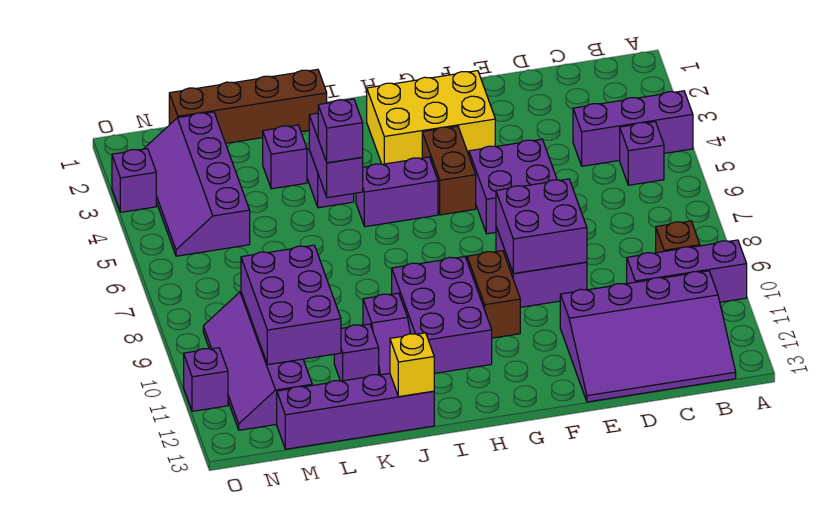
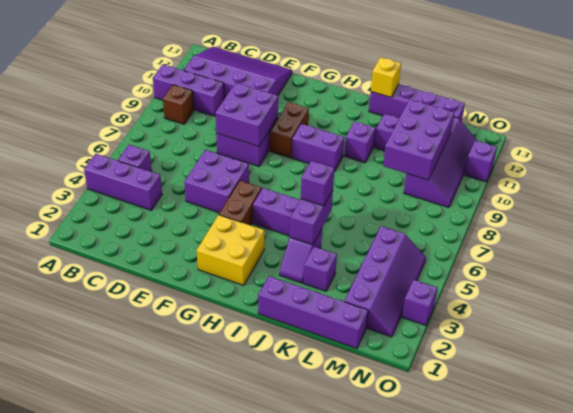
yellow brick F2:H3 level 1 -> yellow brick G2:H3 level 1
purple brick H9:I11 level 1 -> purple brick H9:I9 level 1
brown brick J1:M1 level 1 -> purple brick J1:M1 level 1

